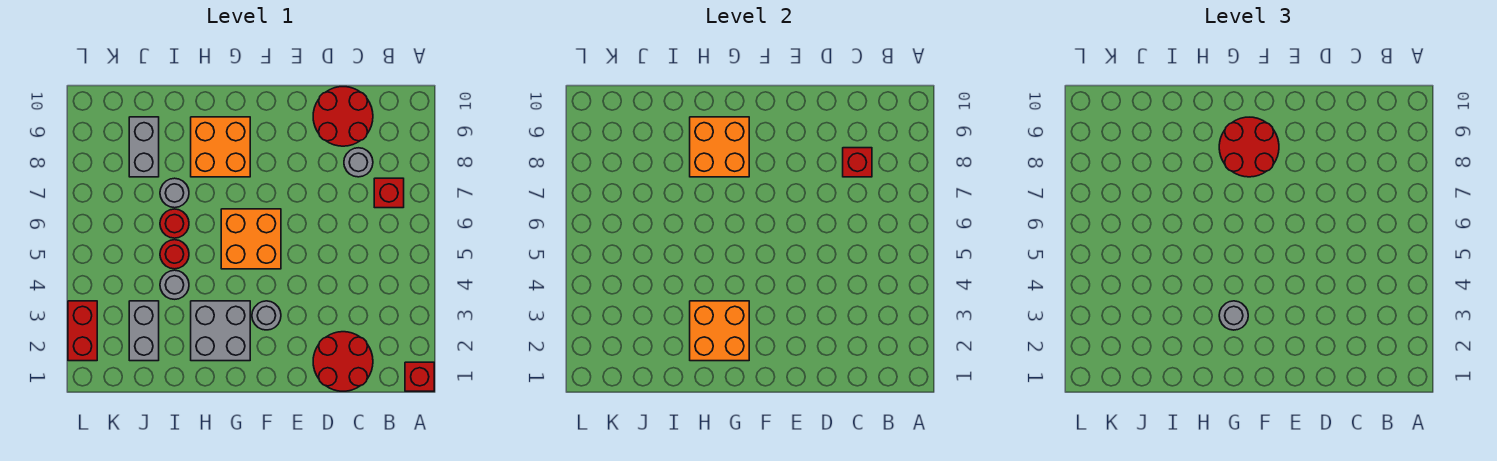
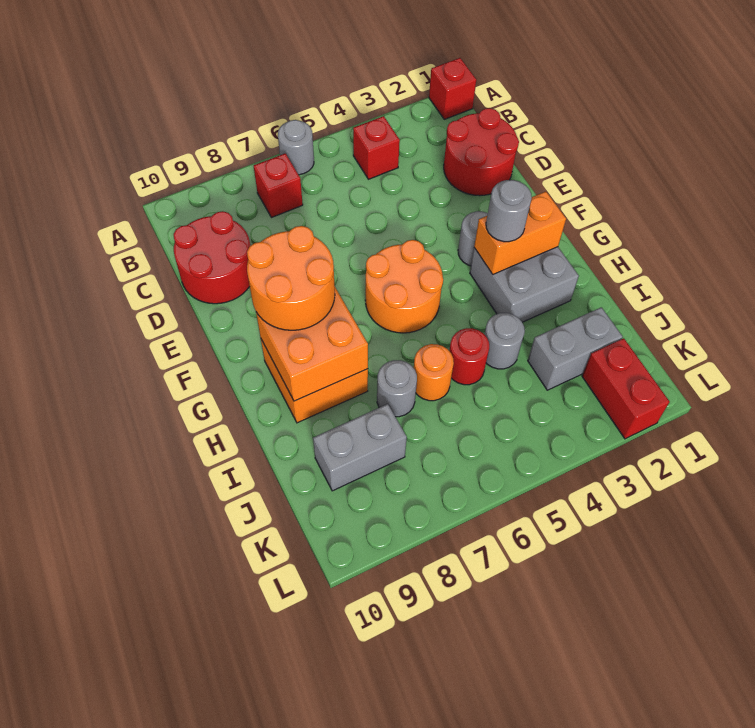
grey round brick C8 level 1 -> grey round brick A6 level 1
red brick C8 level 2 -> red brick B4 level 1
orange brick F5:G6 level 1 -> orange round brick F5:G6 level 1
red round brick F8:G9 level 3 -> orange round brick F8:G9 level 3
orange brick G2:H3 level 2 -> orange brick G2:G3 level 2
red round brick I6 level 1 -> orange round brick I6 level 1
red brick L2:L3 level 1 -> red brick K2:L2 level 1

